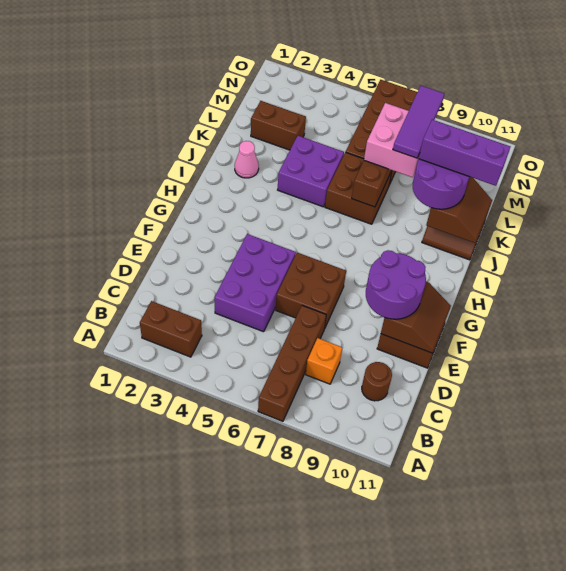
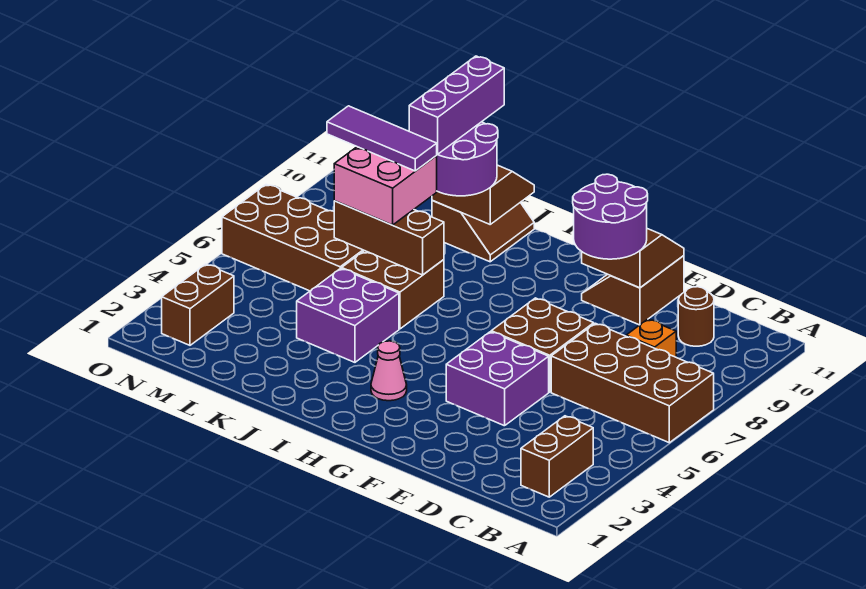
brown brick A7:D7 level 1 -> brown brick A6:D7 level 1
purple brick D4:F5 level 1 -> purple brick E4:F5 level 1
pink cone J2 level 1 -> pink cone H3 level 1
brown brick L2:L3 level 1 -> brown brick N2:N3 level 1

